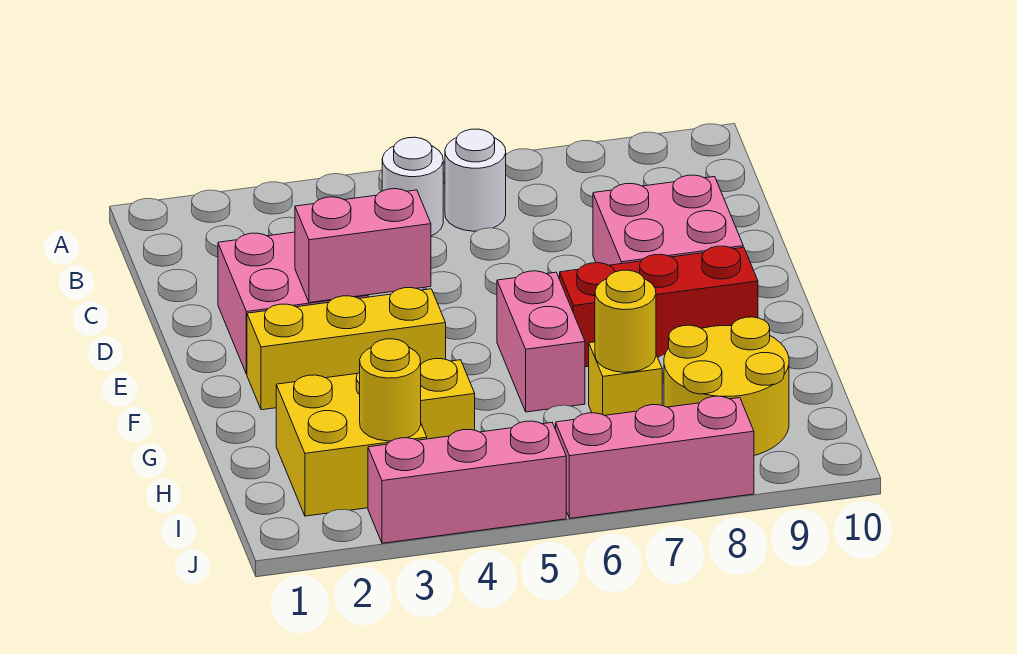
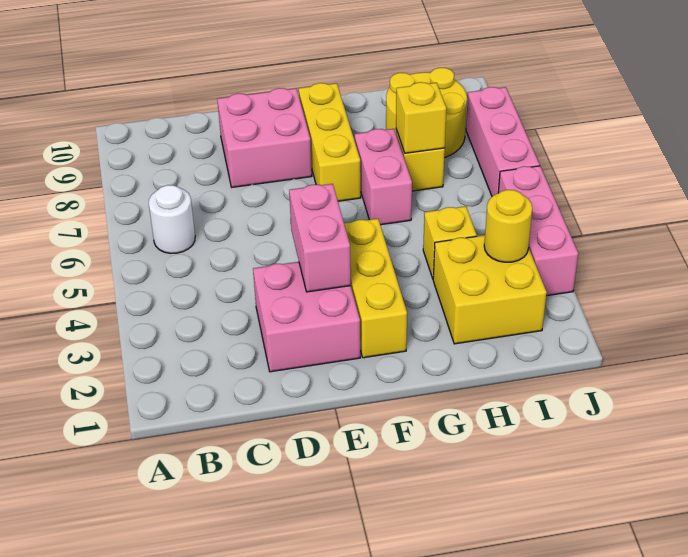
white round brick B5 level 1 -> none
pink brick F6:G6 level 1 -> pink brick G6:G7 level 1
red brick F7:F9 level 1 -> yellow brick F7:F9 level 1
yellow round brick H7 level 2 -> yellow brick H7 level 2

